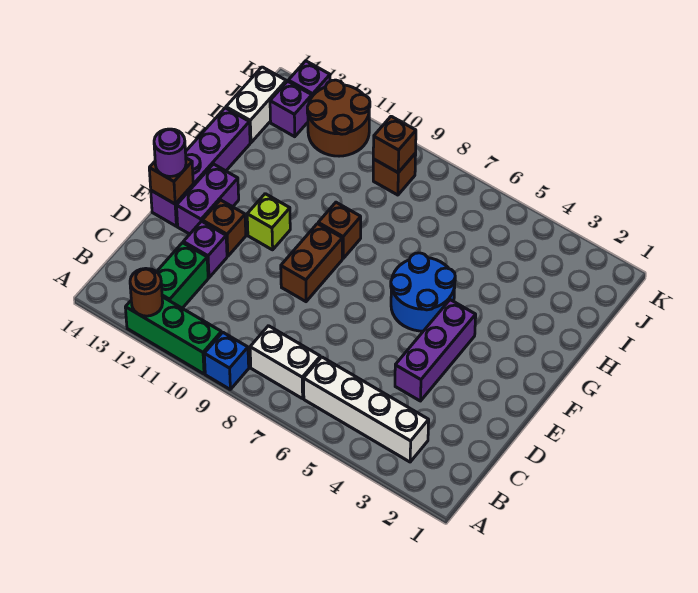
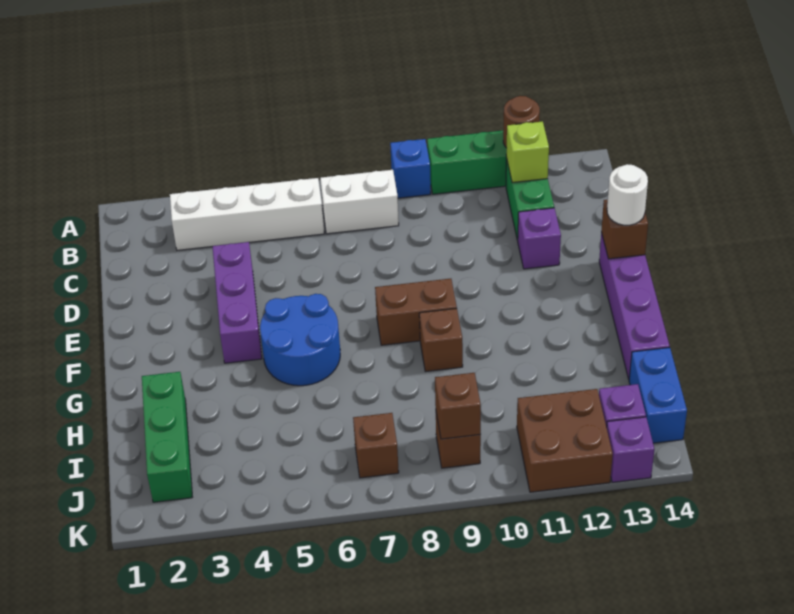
brown brick E9:F9 level 1 -> brown brick F8:F9 level 1
brown brick E12 level 1 -> brown brick J7 level 1
purple brick E13:F13 level 1 -> none
purple round brick E14 level 3 -> white round brick E14 level 3
lime brick F11 level 1 -> lime brick B12 level 2
none -> green brick H2:J2 level 1
white brick I14:J14 level 1 -> blue brick I14:J14 level 1
brown round brick J11:K12 level 1 -> brown brick J11:K12 level 1

